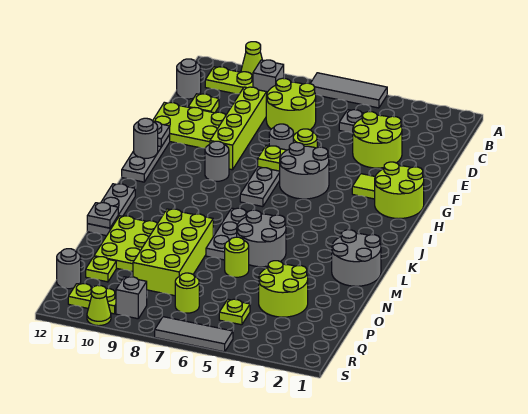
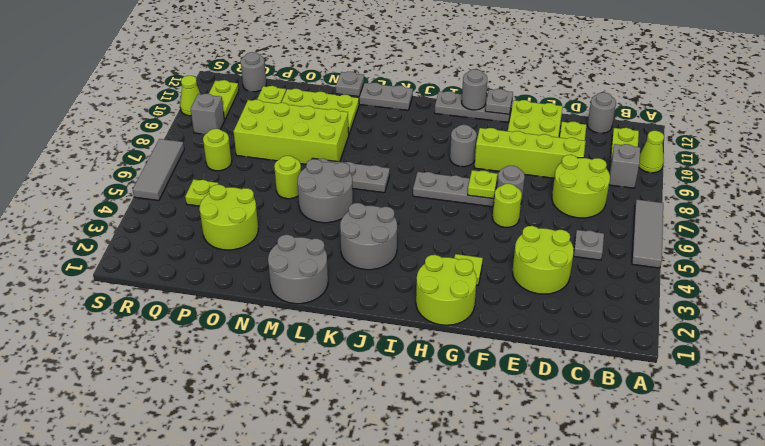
grey round brick G5:H6 level 1 -> grey round brick J3:K4 level 1

